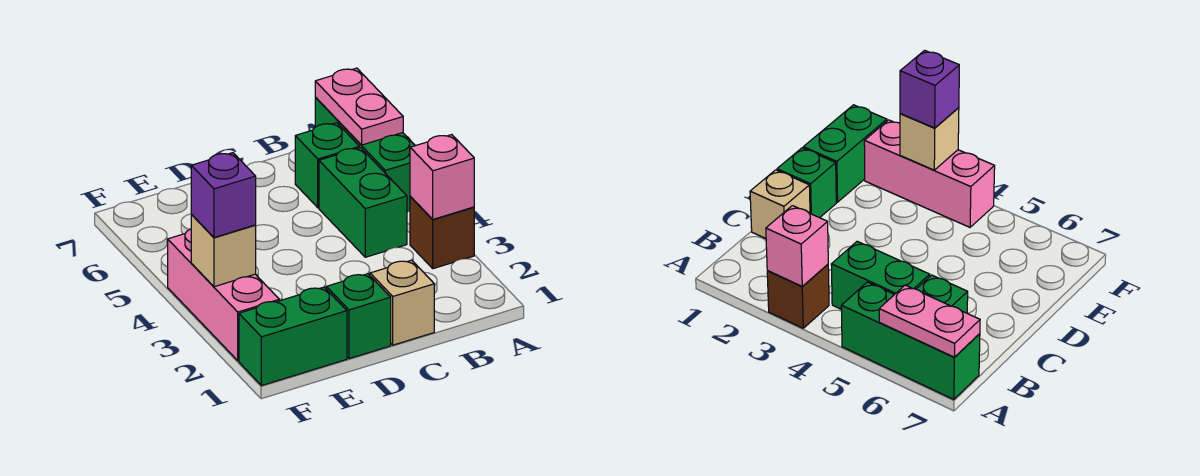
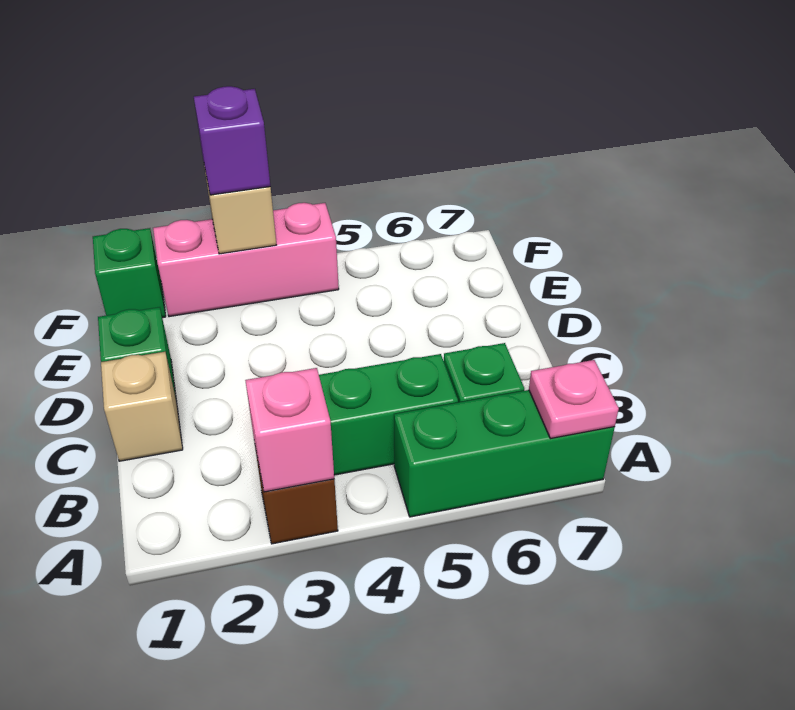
pink plate A6:A7 level 2 -> pink plate A7 level 2
green brick E1:F1 level 1 -> green brick F1 level 1

